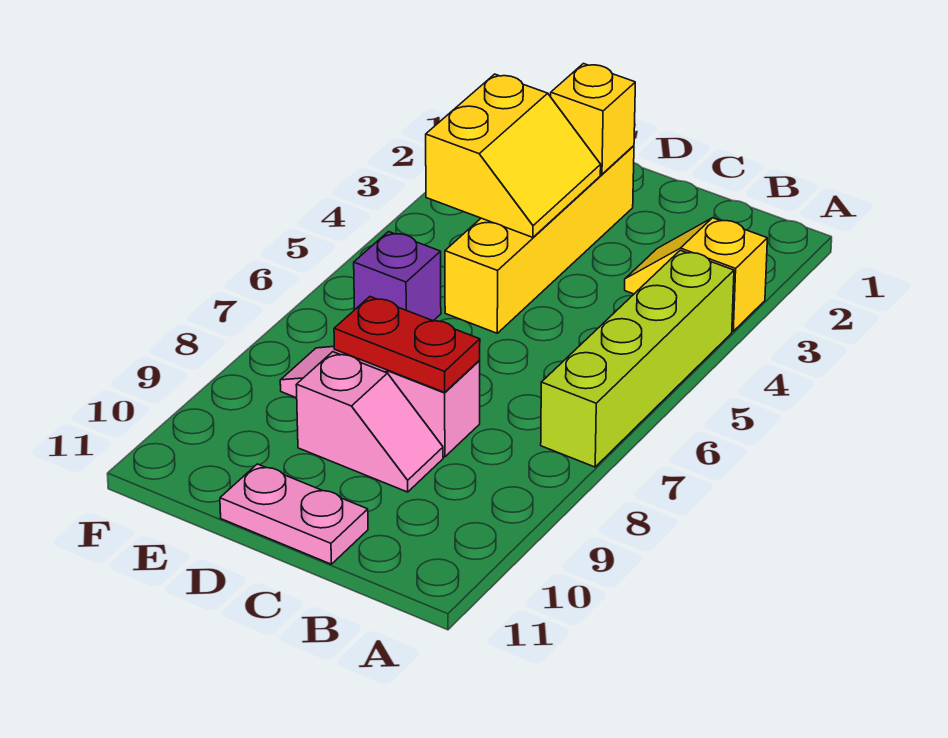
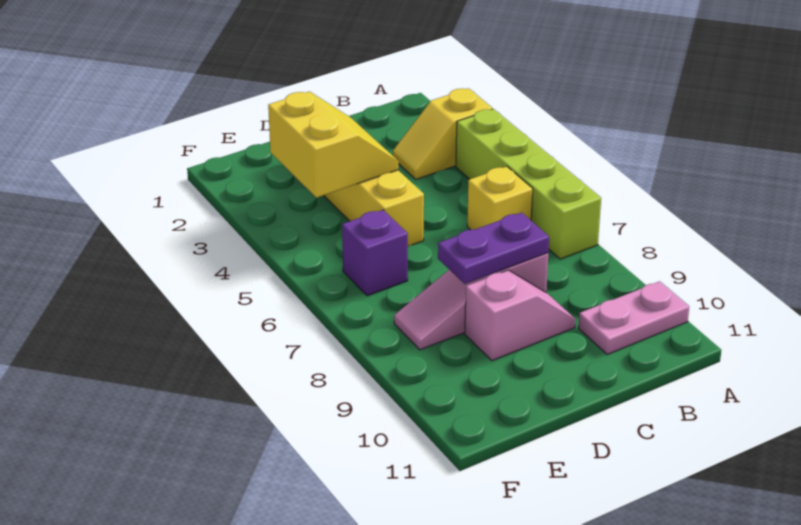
red plate C8:D8 level 2 -> purple plate C8:D8 level 2
pink plate C11:D11 level 1 -> pink plate A10:B10 level 1
yellow brick D2 level 2 -> yellow brick B6 level 1

